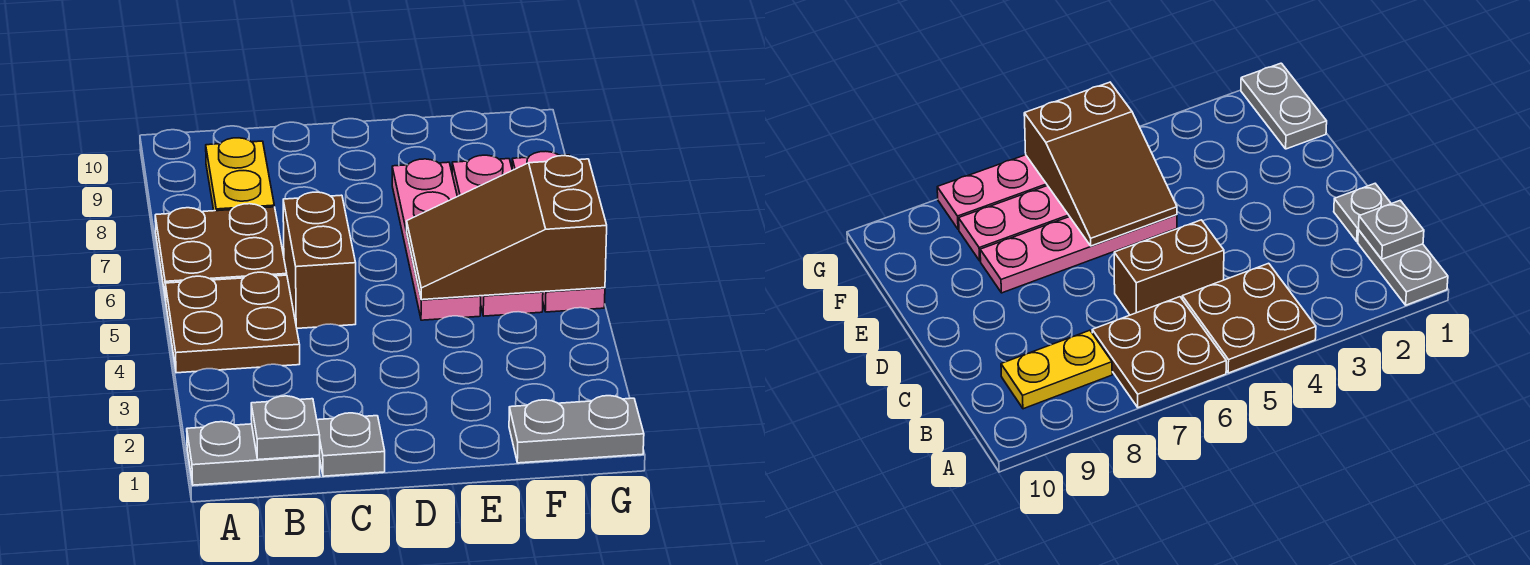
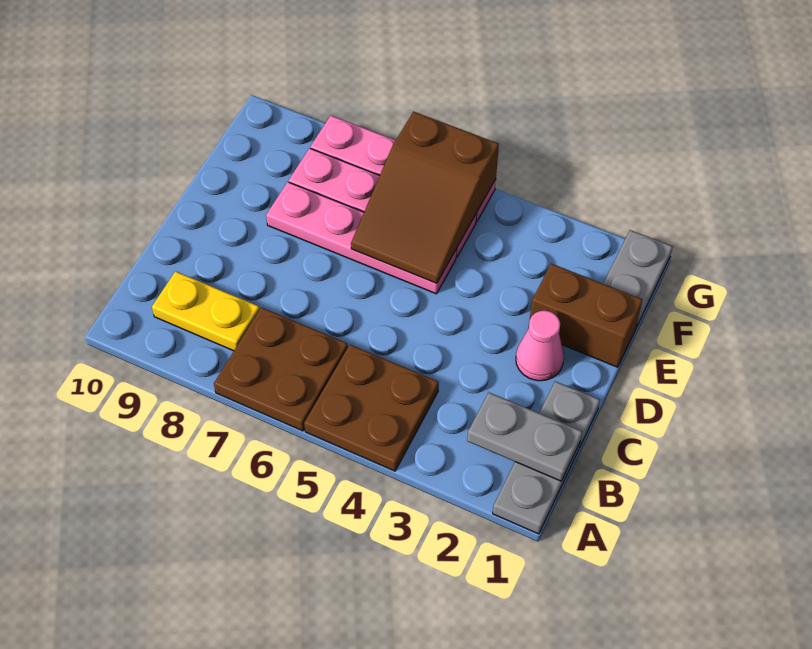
grey plate B1 level 2 -> grey plate B1:B2 level 2
brown brick C5:C6 level 1 -> brown brick E1:E2 level 1
none -> pink cone D2 level 1

